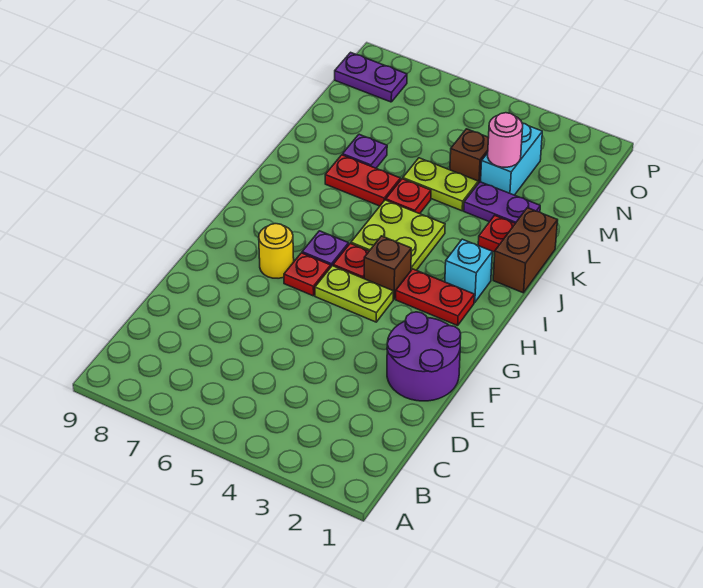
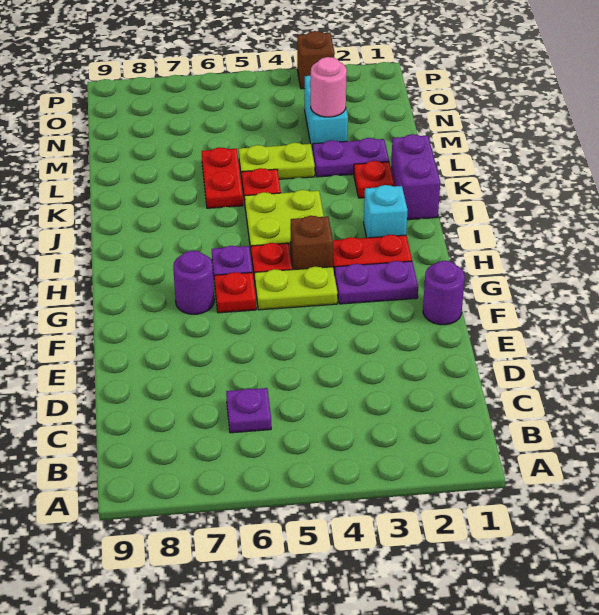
purple round brick E1:F2 level 1 -> purple round brick F1 level 1
yellow round brick G7 level 1 -> purple round brick G7 level 1
brown brick J1:K1 level 1 -> purple brick J1:K1 level 1
red plate K6:K7 level 1 -> red plate K6:L6 level 1
purple plate L7 level 1 -> purple plate C6 level 1
brown brick M4 level 1 -> brown brick P3 level 1
purple plate O8:O9 level 1 -> purple plate G2:G3 level 1

